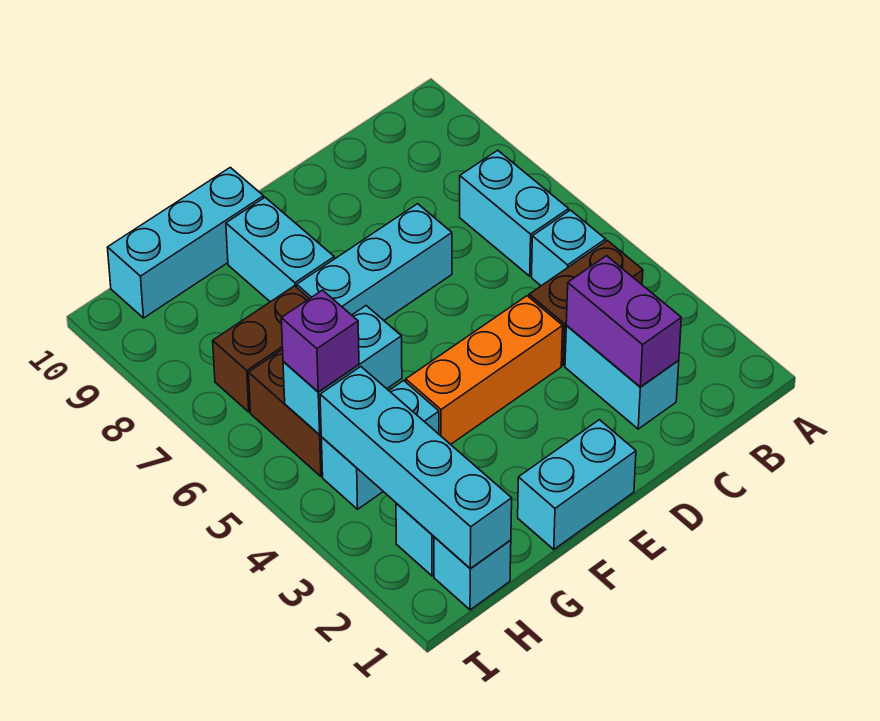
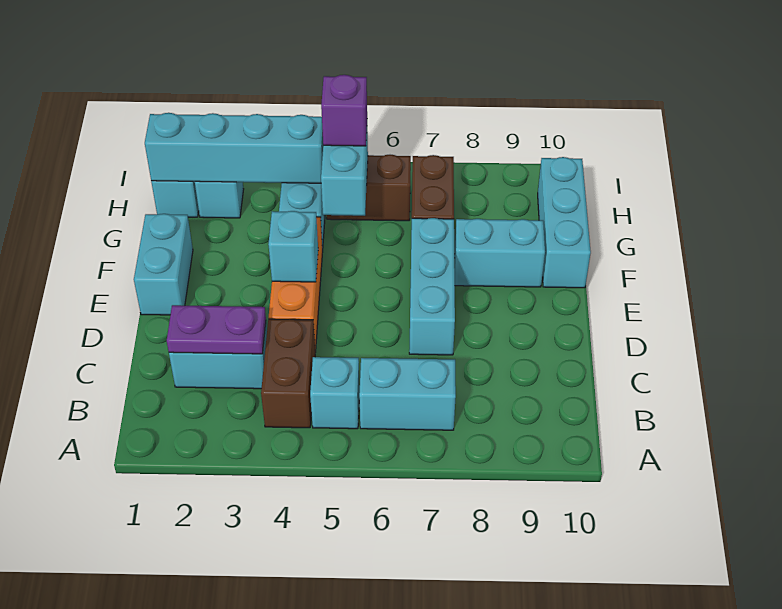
purple brick C2:C3 level 2 -> purple plate C2:C3 level 2
none -> cyan brick E4 level 2

